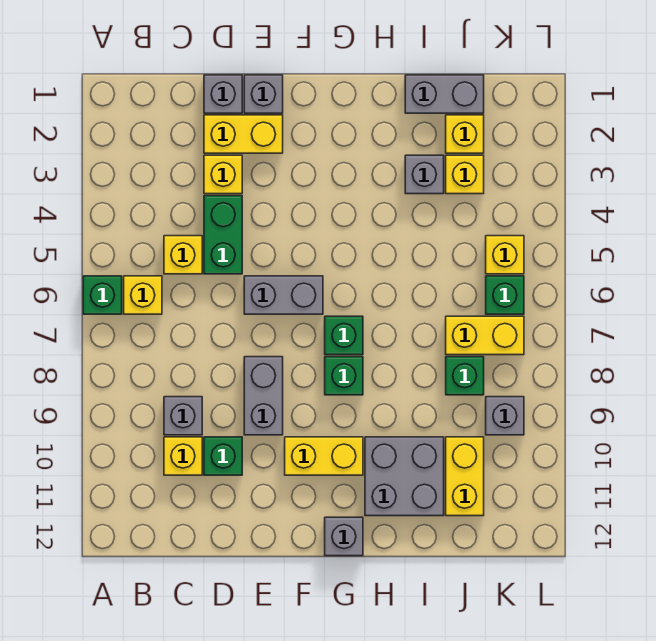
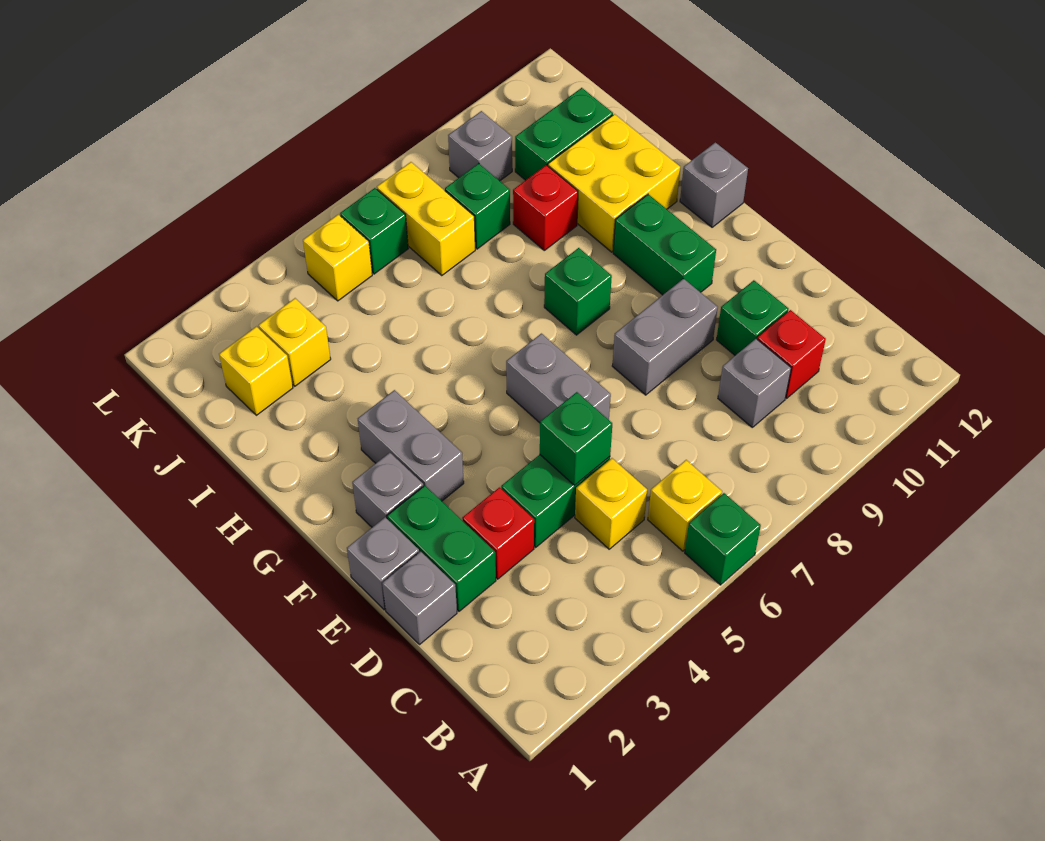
yellow brick C10 level 1 -> red brick C10 level 1
yellow brick D2:E2 level 1 -> green brick D2:E2 level 1
yellow brick D3 level 1 -> red brick D3 level 1
yellow brick F10:G10 level 1 -> green brick F10:G10 level 1
green brick G7 level 1 -> green brick D5 level 2
grey brick H10:I11 level 1 -> yellow brick H10:I11 level 1
grey brick I1:J1 level 1 -> grey brick F3:G3 level 1
grey brick I3 level 1 -> grey brick F2 level 1
none -> red brick I9 level 1
yellow brick J10:J11 level 1 -> green brick J10:J11 level 1

